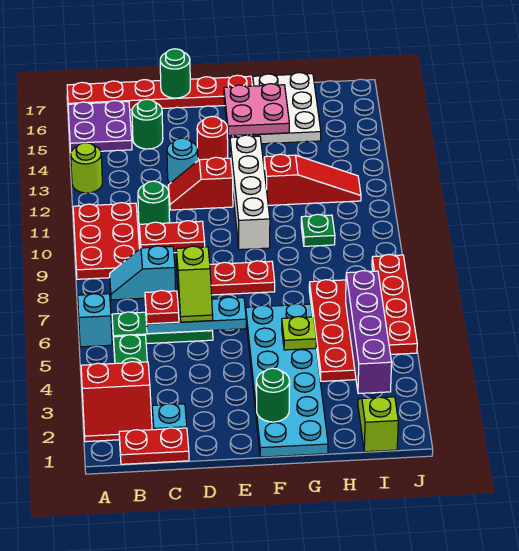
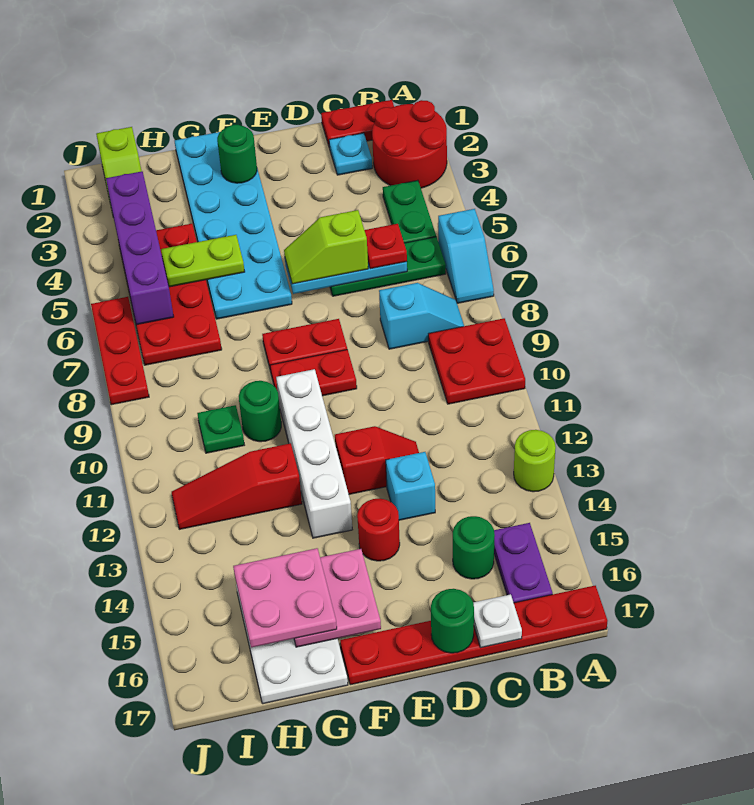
red slope A2:B3 level 1 top 3 -> red round brick A2:B3 level 1
red plate A9:B11 level 1 -> red plate A9:B10 level 1
purple plate A15:B16 level 1 -> purple plate B15:B16 level 1
red plate C10:D10 level 1 -> red plate E9:F9 level 1
green round brick C11 level 1 -> green round brick G10 level 1
none -> white plate C17 level 2
lime slope D6:D7 level 3 top 7 -> lime slope D6:E6 level 3 top D
cyan round brick D13 level 1 -> cyan brick D13 level 1
lime plate G5 level 2 -> lime plate G5:H5 level 2
none -> pink plate G15:H16 level 3
red plate J5:J8 level 1 -> red plate J6:J8 level 1

